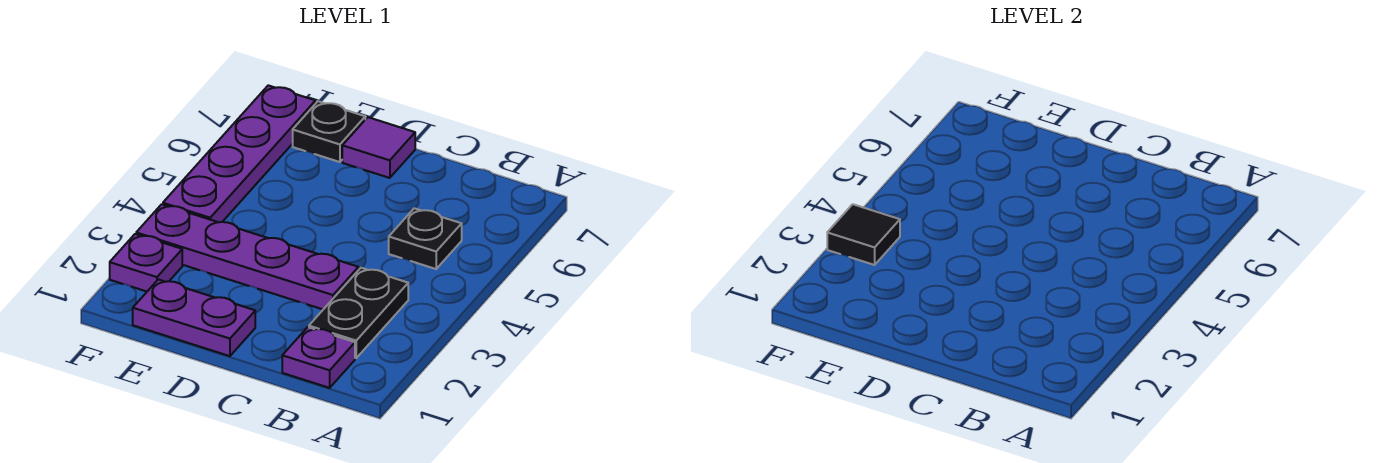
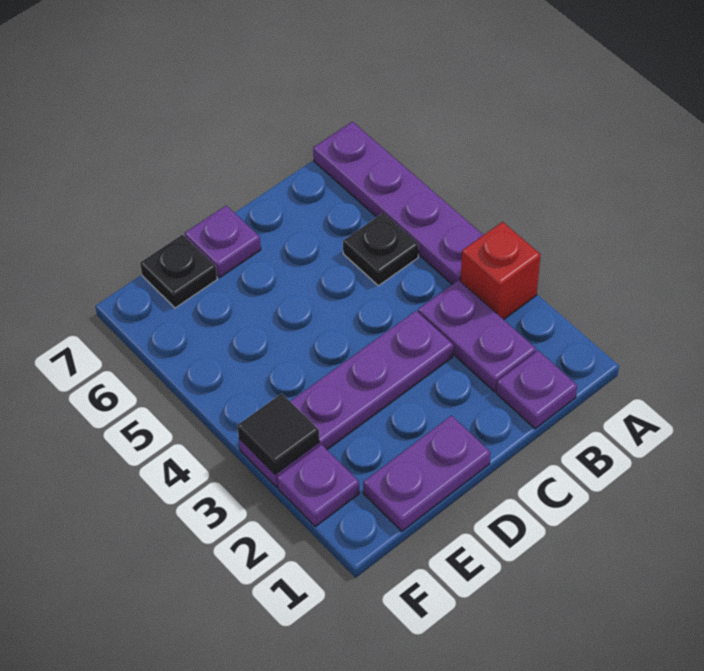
none -> red brick A3 level 1
black plate B2:B3 level 1 -> purple plate B2:B3 level 1
purple tile D7 level 1 -> purple plate D7 level 1
purple plate F4:F7 level 1 -> purple plate A4:A7 level 1

